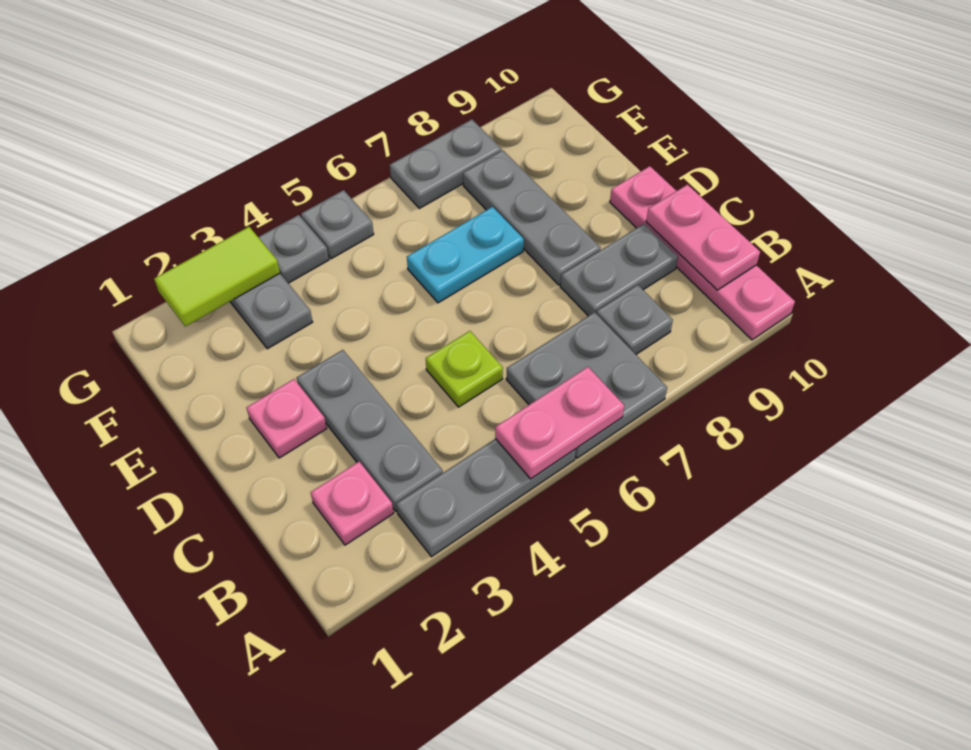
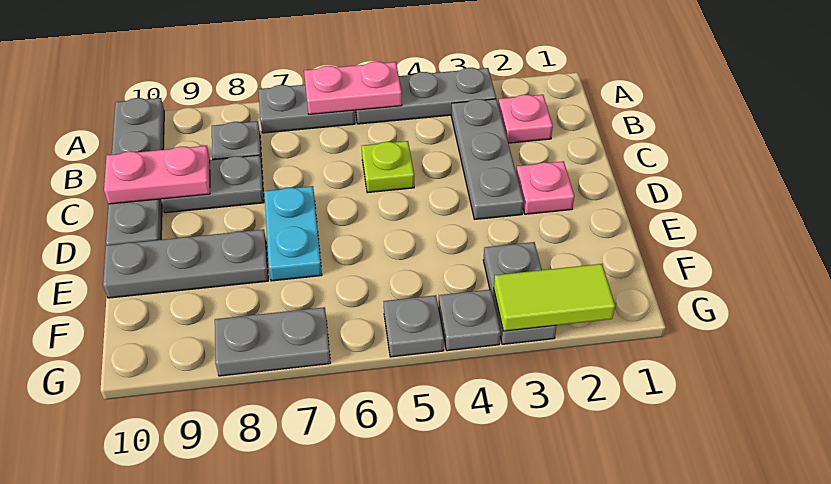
grey plate A6:B7 level 1 -> grey plate A6:A7 level 1
pink plate A10:D10 level 1 -> grey plate A10:D10 level 1
pink plate B10:C10 level 2 -> pink plate C9:C10 level 2
grey plate D8:F8 level 1 -> grey plate E8:E10 level 1
cyan plate E6:E7 level 1 -> cyan plate D7:E7 level 1

